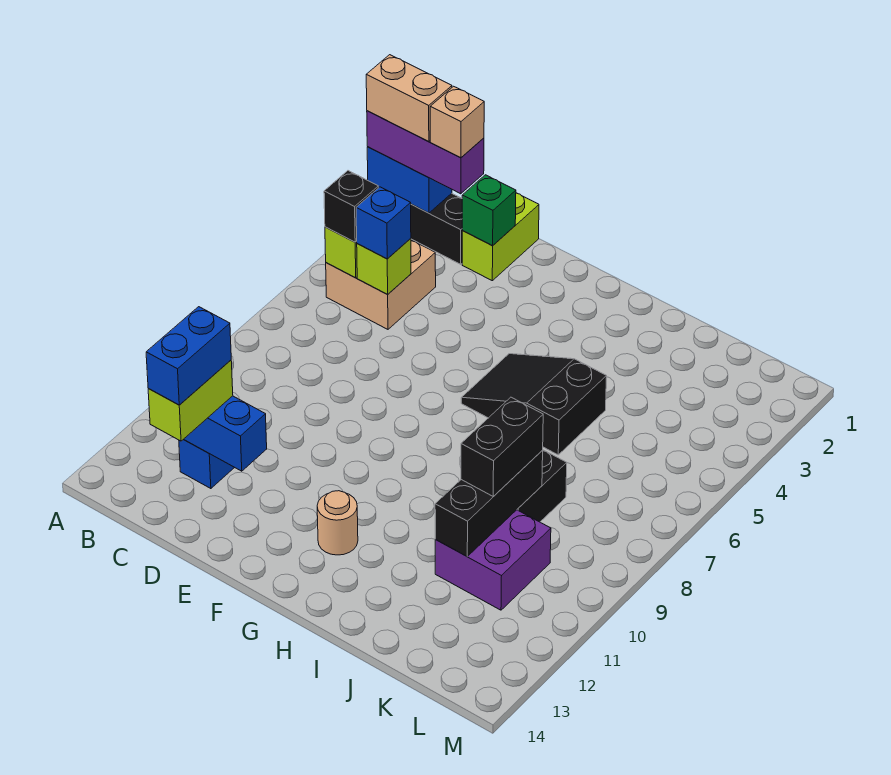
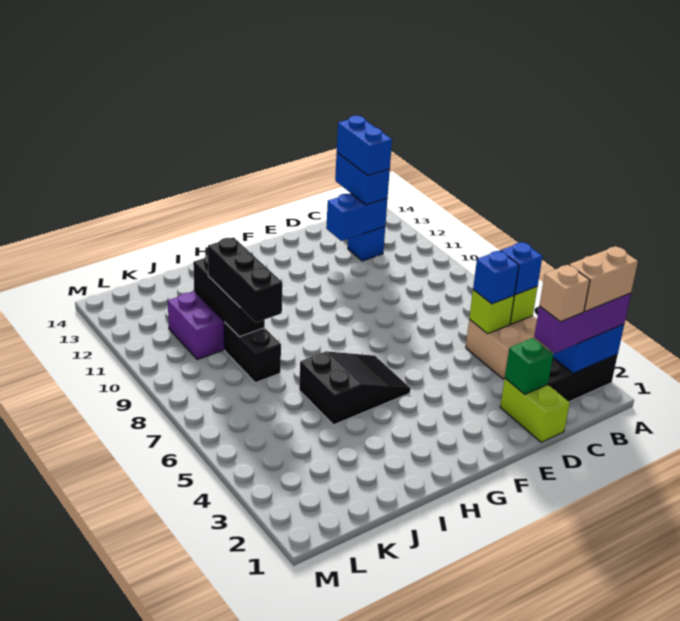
black brick B5 level 3 -> blue brick B5 level 3
lime brick C12:C13 level 3 -> blue brick C12:C13 level 3
tan round brick G12 level 1 -> none
black brick J9:J10 level 3 -> black brick J8:J10 level 3

